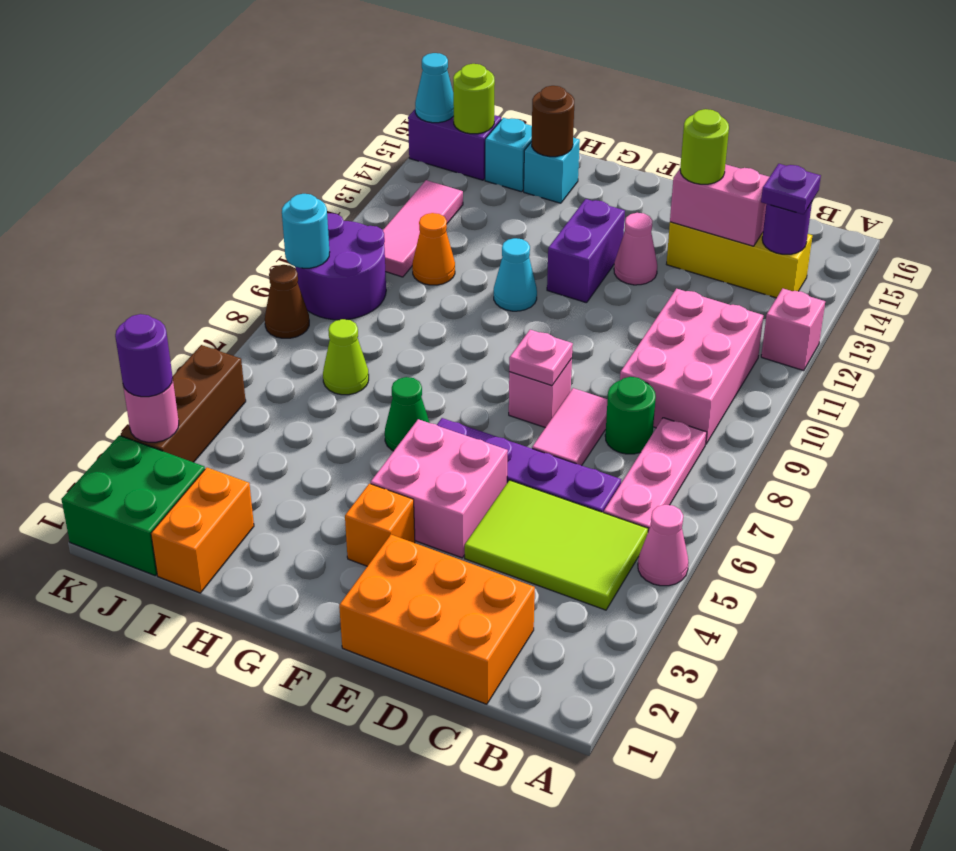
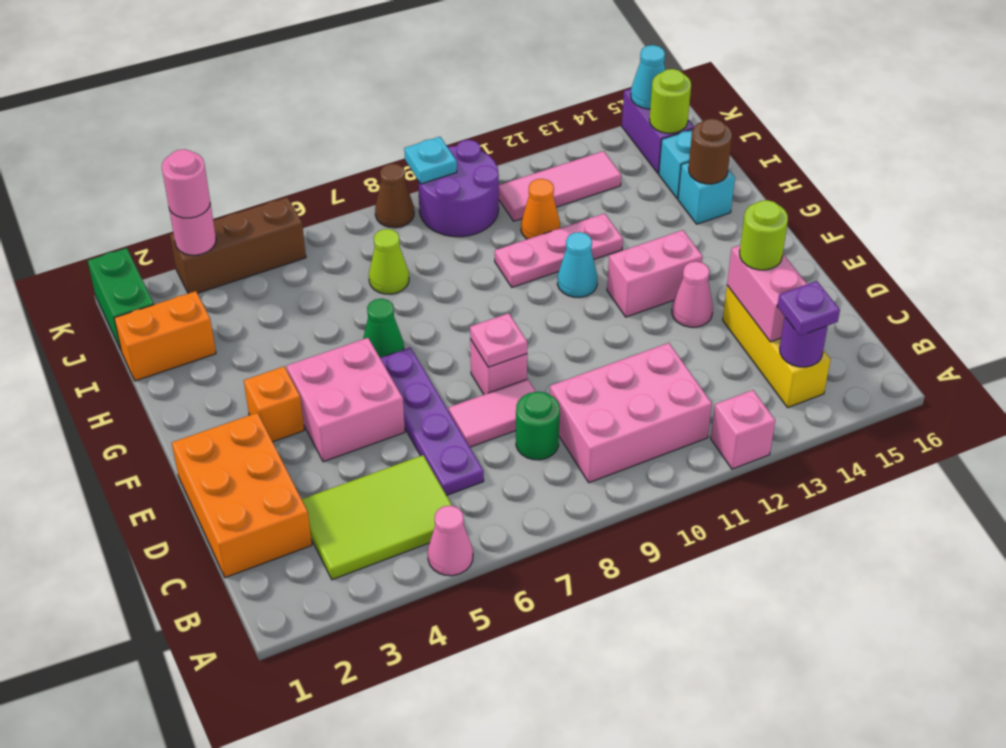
lime tile B4:D5 level 1 -> lime tile B3:C5 level 1
pink plate B6:B8 level 1 -> pink plate H10:H12 level 1
purple brick F12:F13 level 1 -> pink brick F12:F13 level 1
green brick J1:K2 level 1 -> green brick J1:K1 level 1
purple round brick K3 level 3 -> pink round brick K3 level 3
cyan round brick K9 level 2 -> cyan plate K9 level 2

